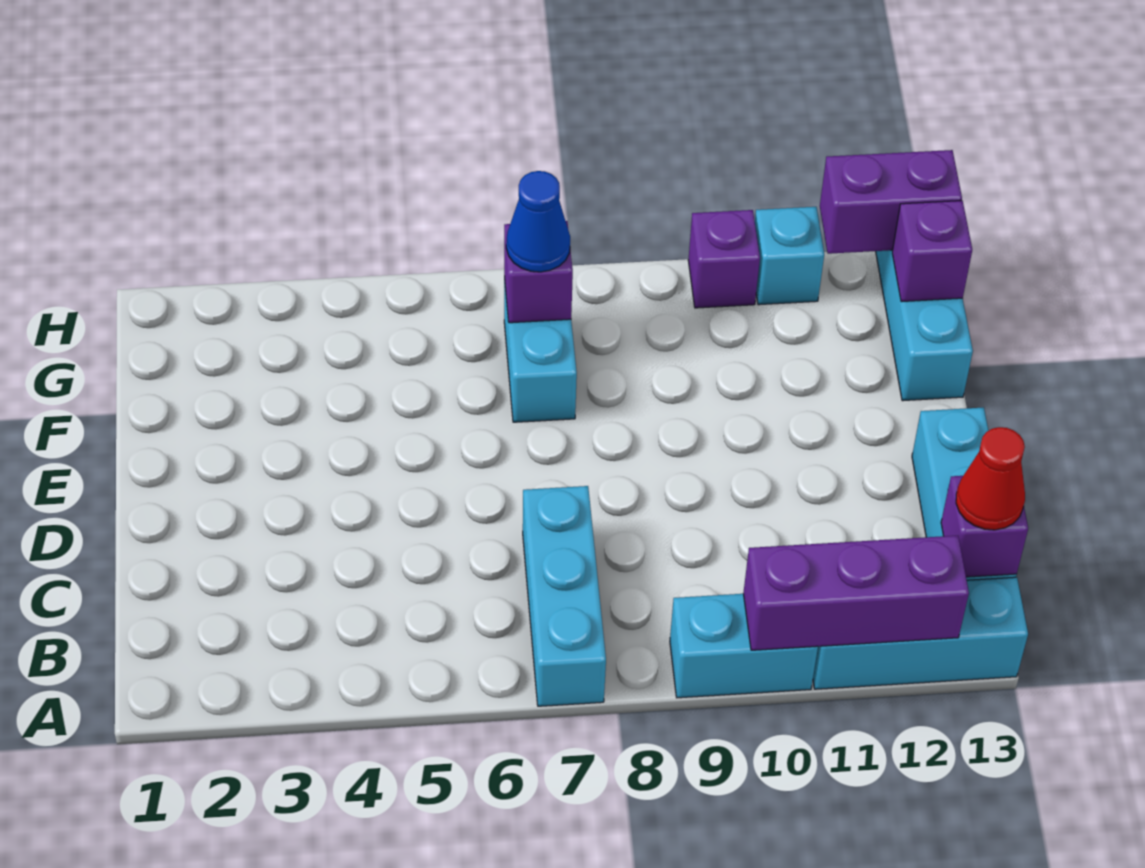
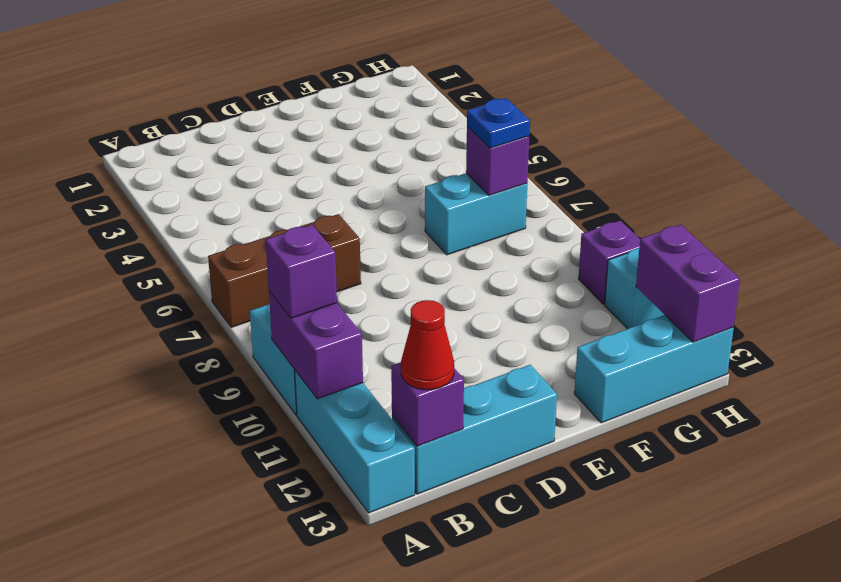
cyan brick A7:C7 level 1 -> brown brick A7:C7 level 1
purple brick A10:A12 level 2 -> purple brick A10:A11 level 2
blue cone G7 level 3 -> blue plate G7 level 3
purple brick G13 level 2 -> purple brick A10 level 3

